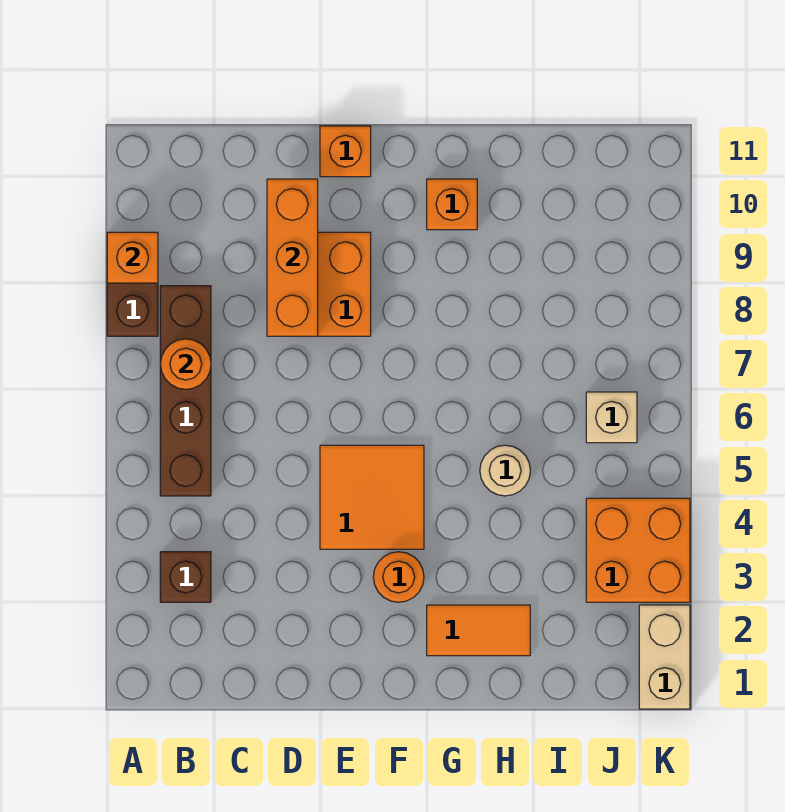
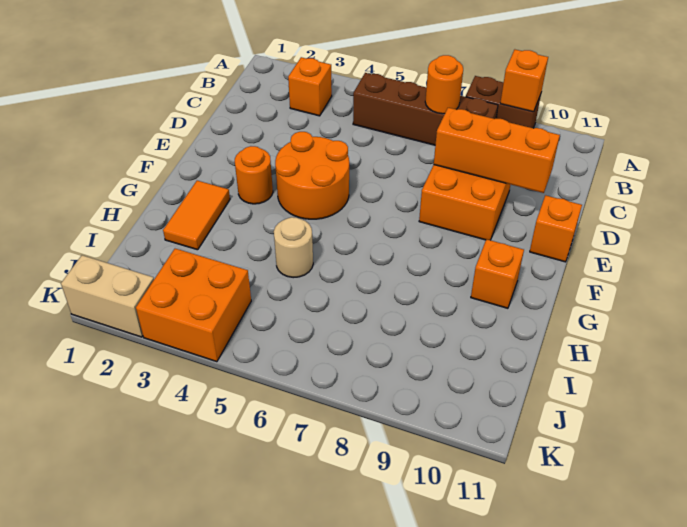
brown brick B3 level 1 -> orange brick B3 level 1
orange tile E4:F5 level 1 -> orange round brick E4:F5 level 1
tan brick J6 level 1 -> none

